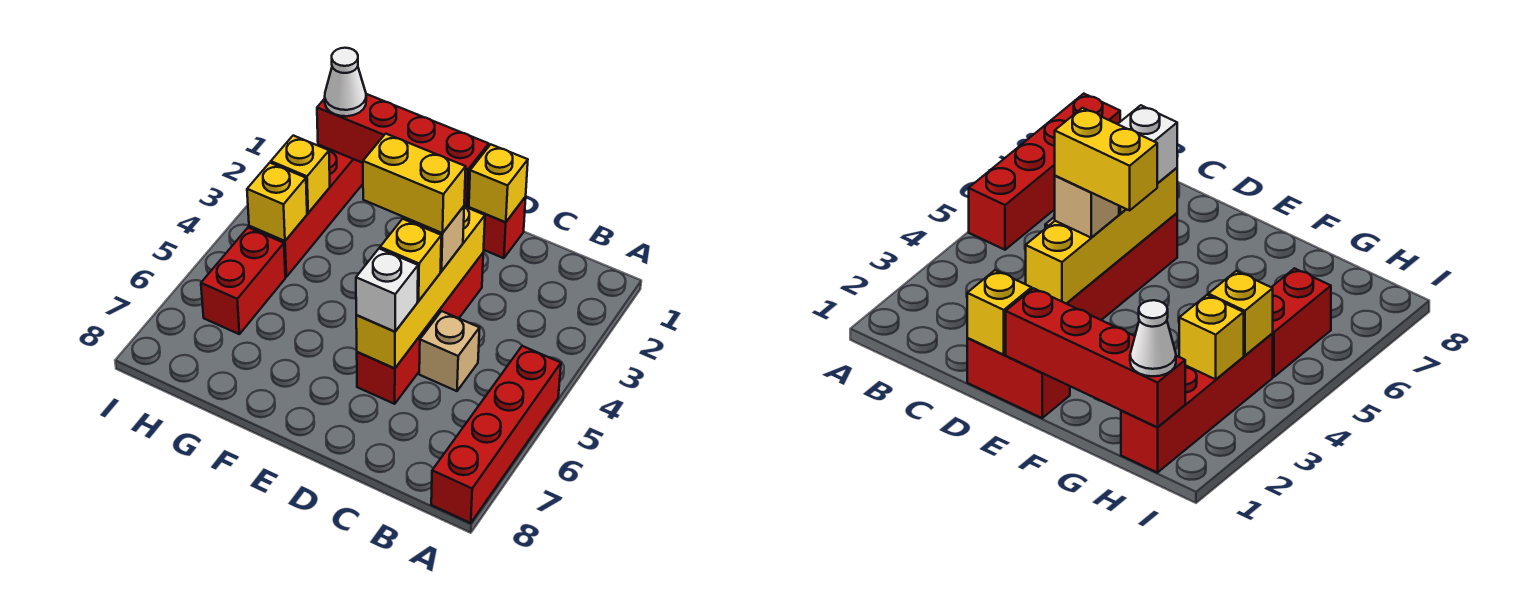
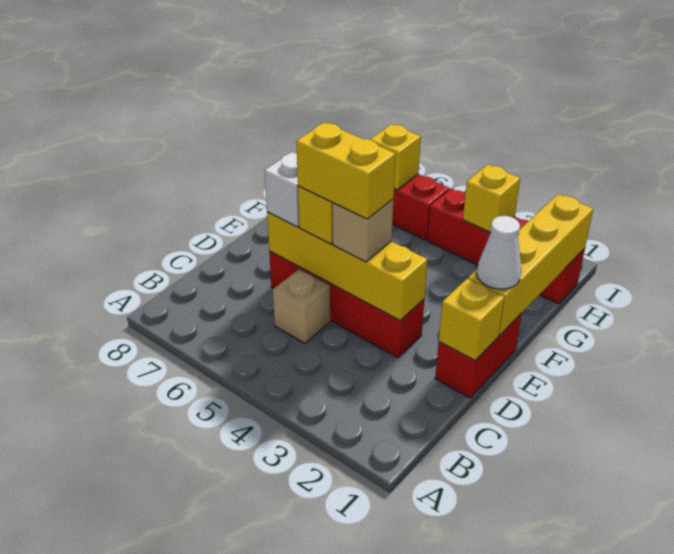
red brick A5:A8 level 1 -> none
yellow brick D4:E4 level 4 -> yellow brick D4:D5 level 4
red brick E1:H1 level 2 -> yellow brick E1:H1 level 2
white cone H1 level 3 -> white cone E1 level 3
yellow brick H4 level 2 -> yellow brick H6 level 2

